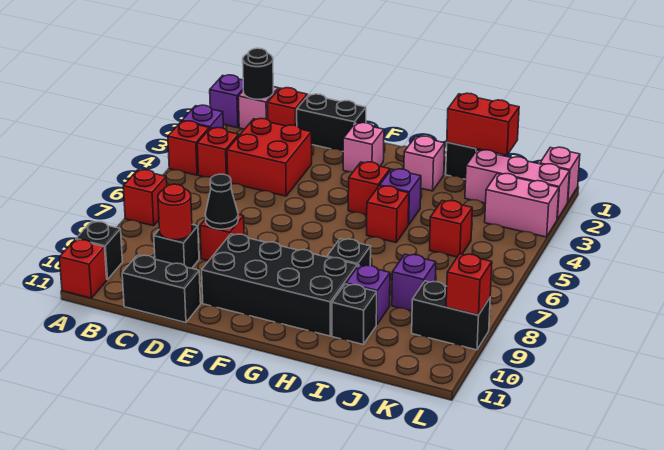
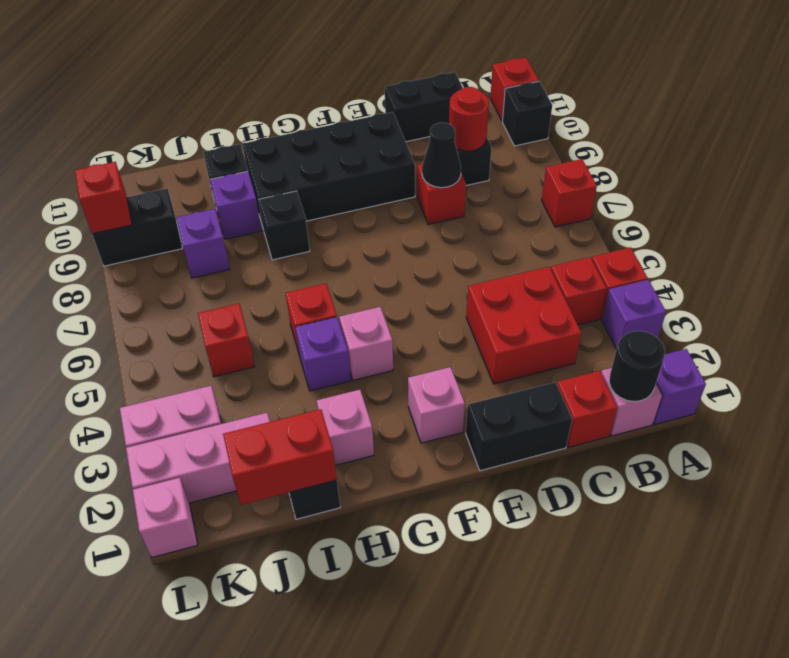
red brick G4 level 1 -> pink brick G4 level 1

